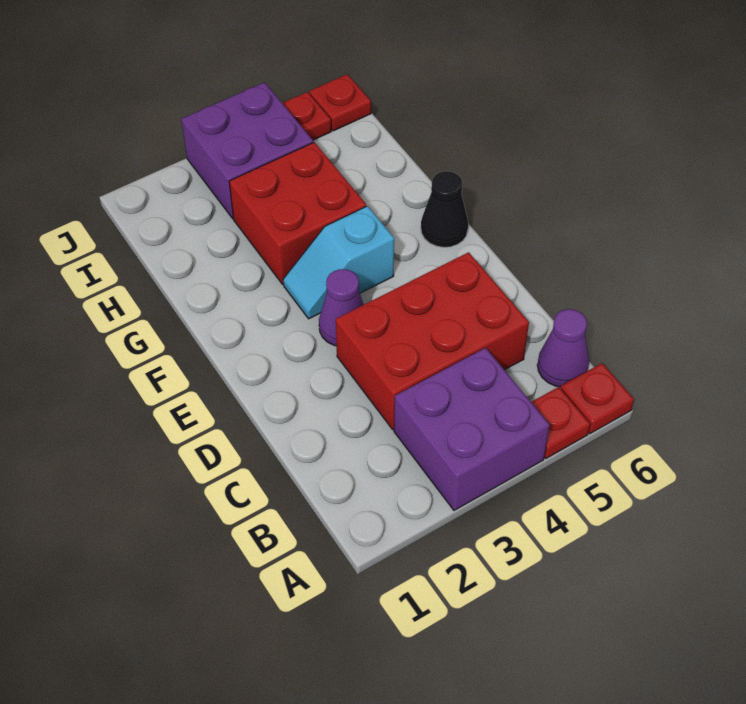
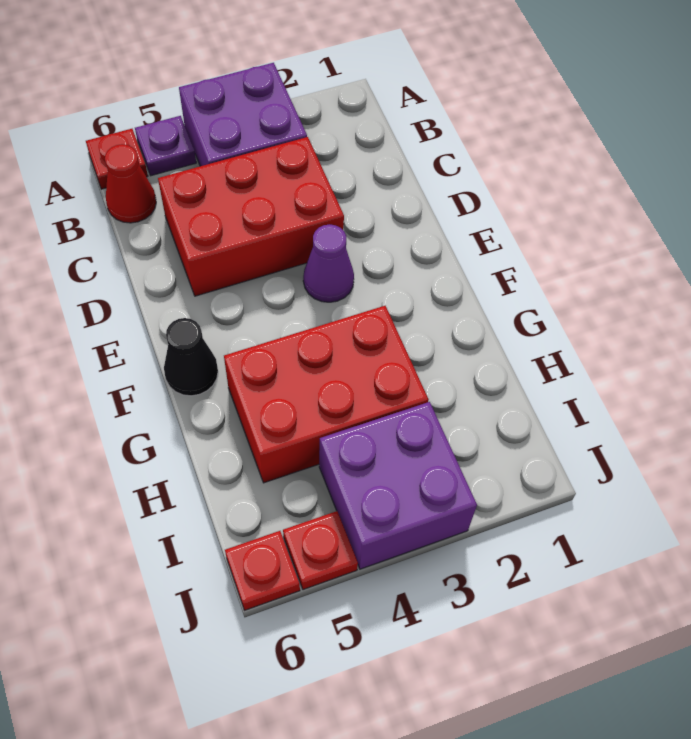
red plate A5 level 1 -> purple plate A5 level 1
purple cone B6 level 1 -> red cone B6 level 1
cyan slope F3:F4 level 1 top 4 -> none
red brick G3:H4 level 1 -> red brick G3:H5 level 1

